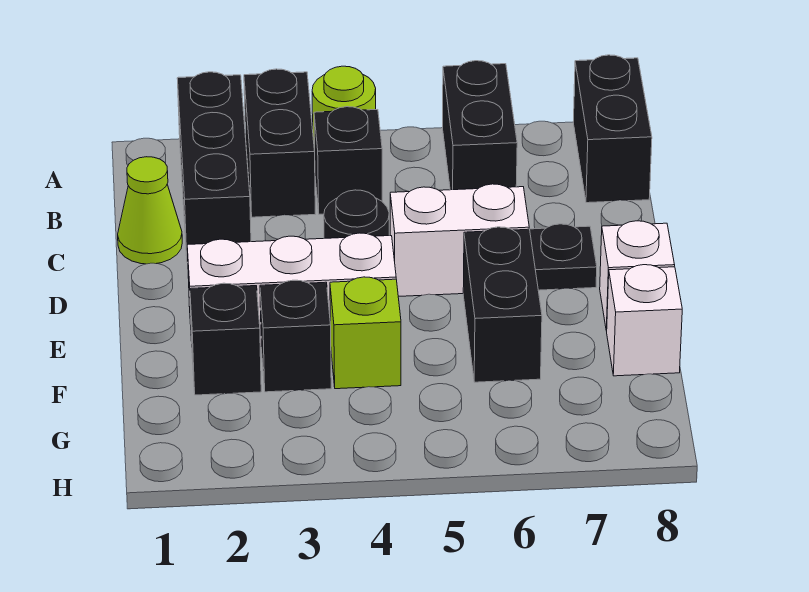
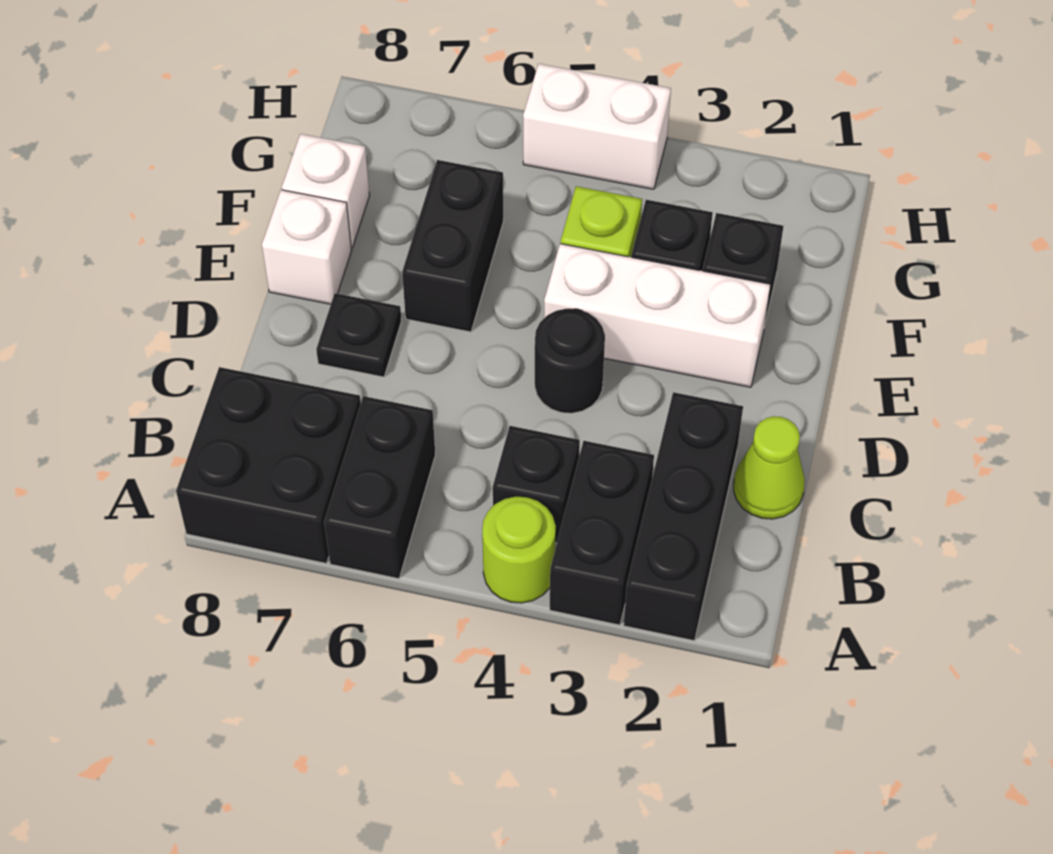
black brick A8:B8 level 1 -> black brick A7:B8 level 1
white brick D5:D6 level 1 -> white brick H4:H5 level 1

